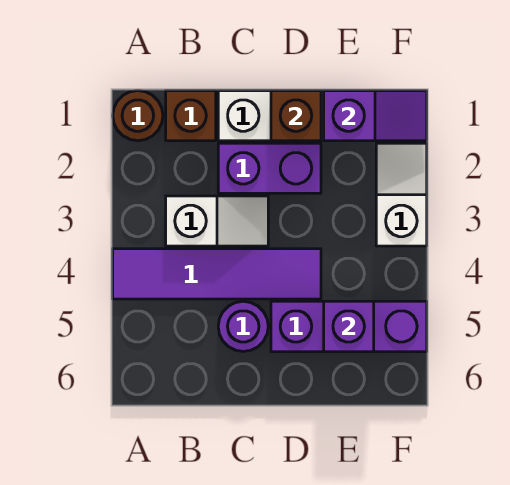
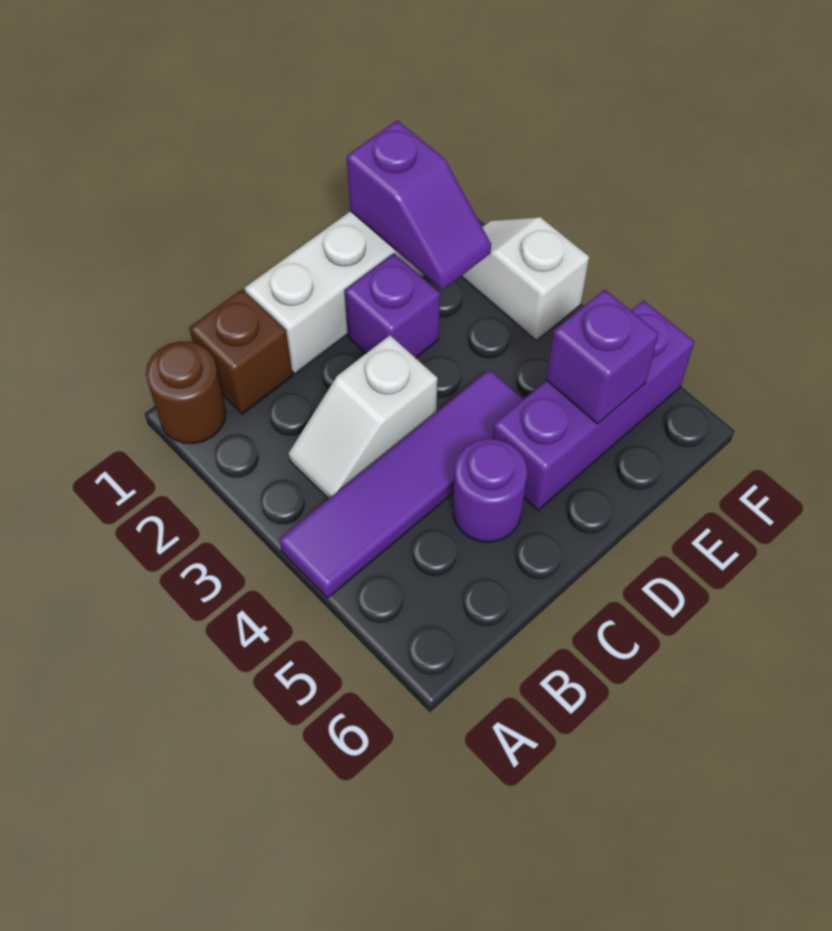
white slope B3:C3 level 1 top B -> white slope B3:C3 level 1 top C
purple brick C2:D2 level 1 -> purple brick D2 level 1
brown brick D1 level 2 -> none
purple slope E1:F1 level 2 top E -> purple slope E1:E2 level 2 top 1

